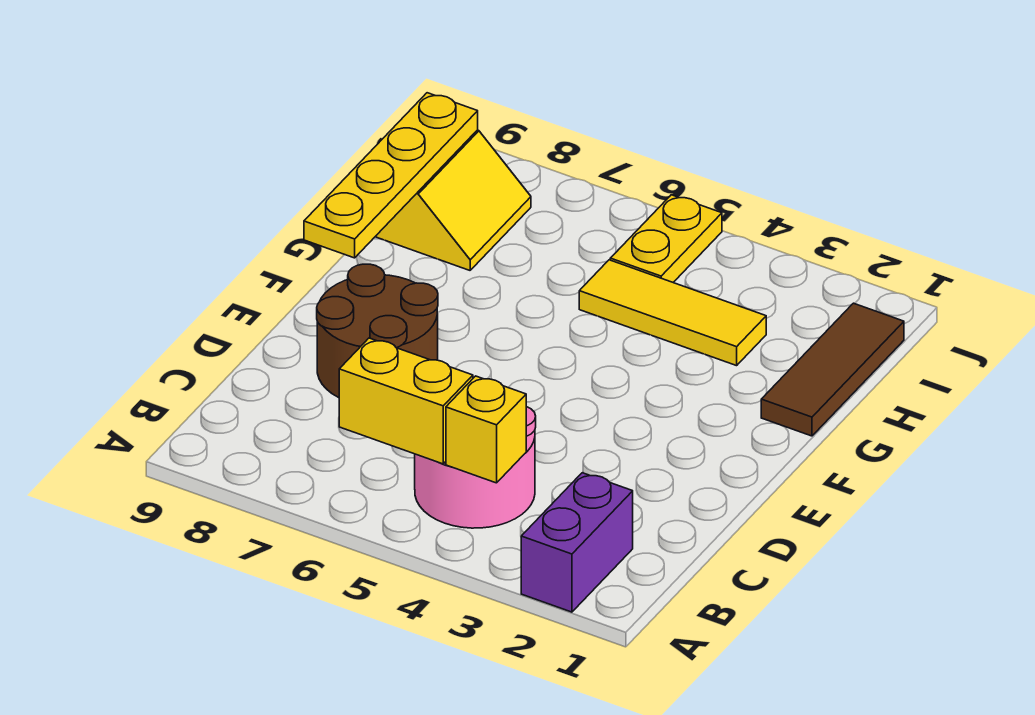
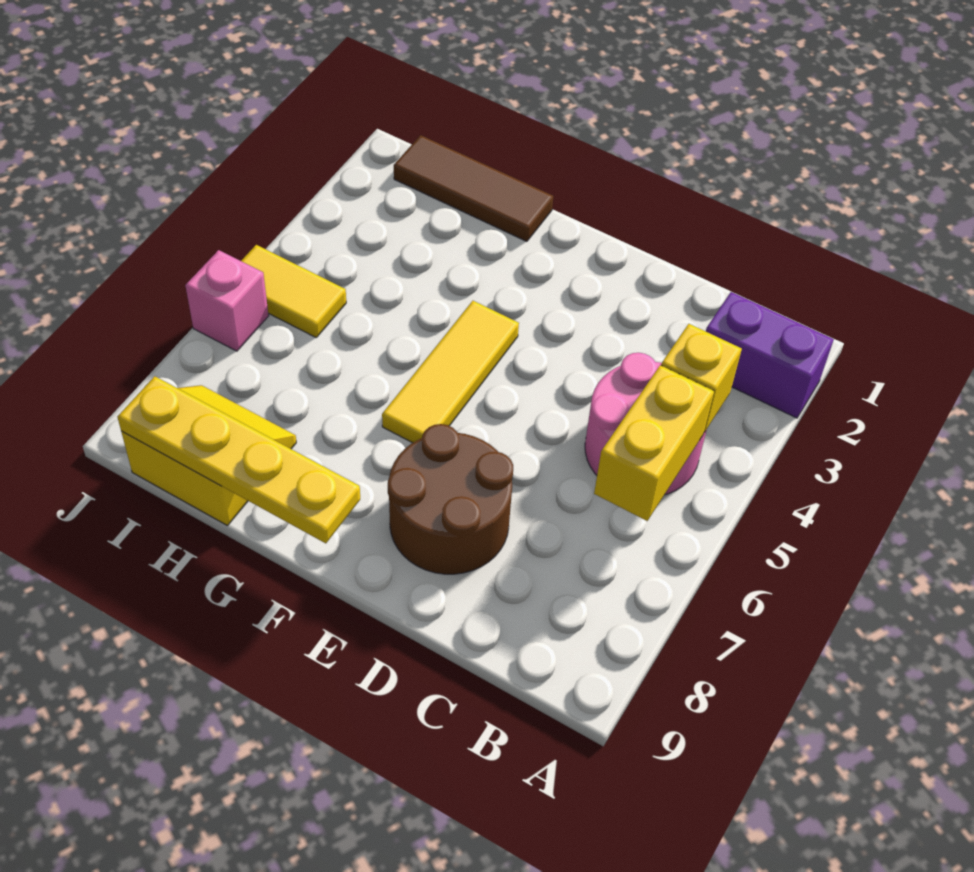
yellow tile H3:H5 level 1 -> yellow tile F4:F6 level 1
yellow plate I5:J5 level 1 -> yellow tile I5:J5 level 1
none -> pink brick J6 level 1

